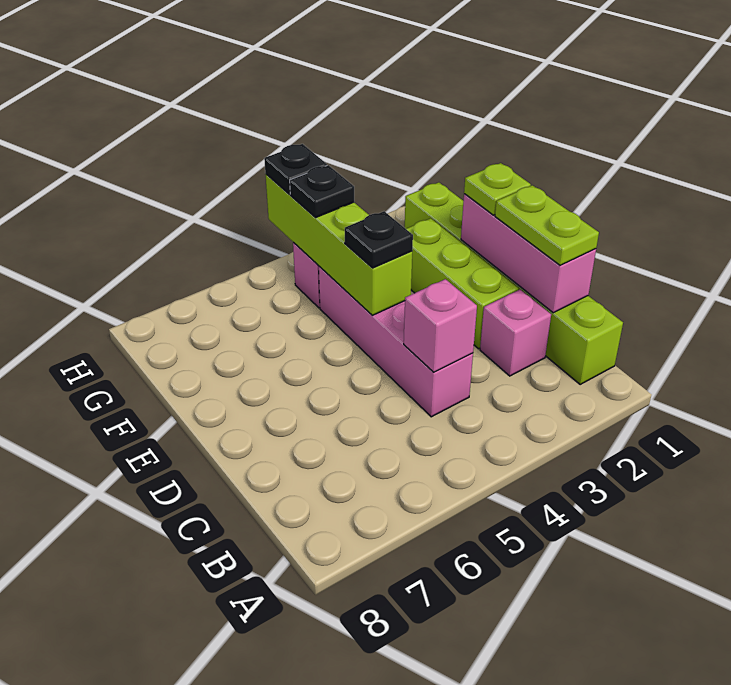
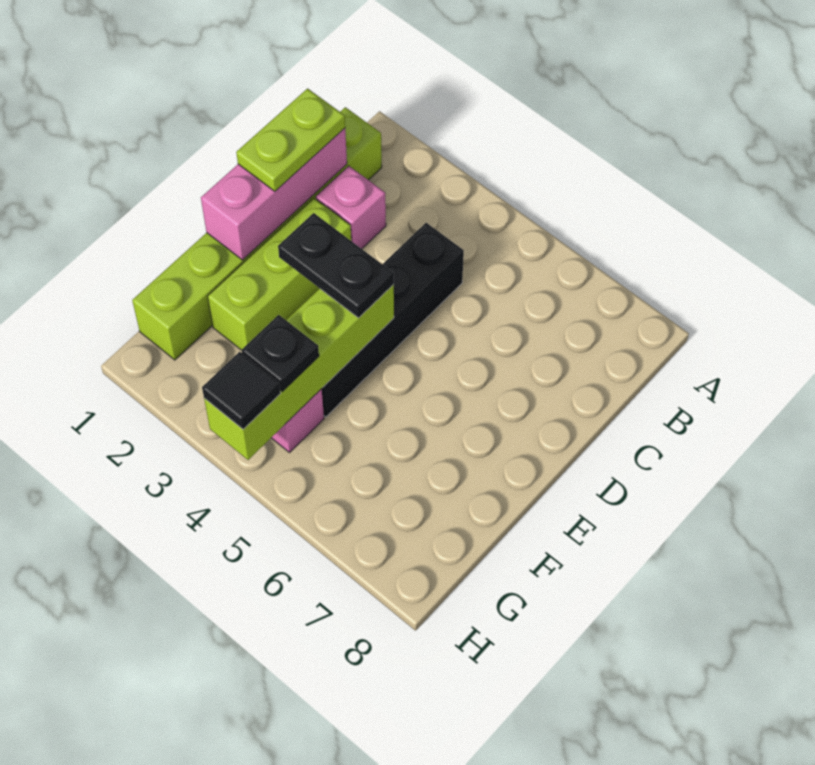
pink brick C4:F4 level 1 -> black brick C4:F4 level 1
pink brick C4 level 2 -> none
lime plate E1 level 3 -> none
black plate E4 level 3 -> black plate E3:E4 level 3
black plate H4 level 3 -> black tile H4 level 3

